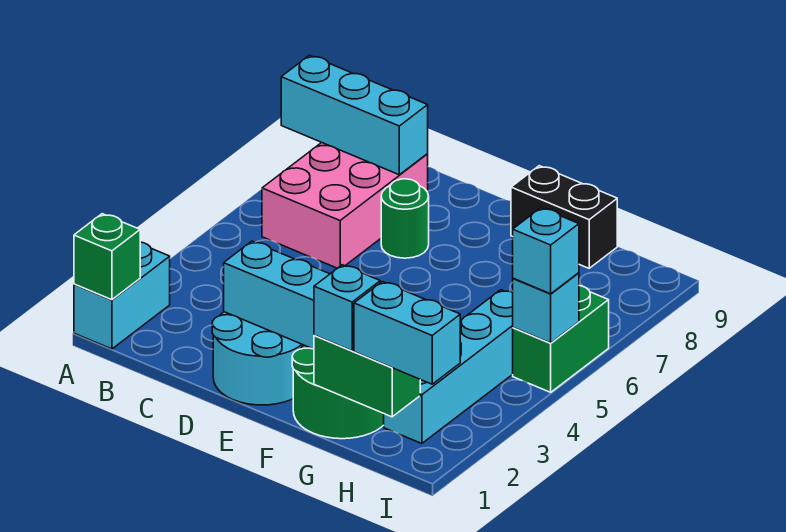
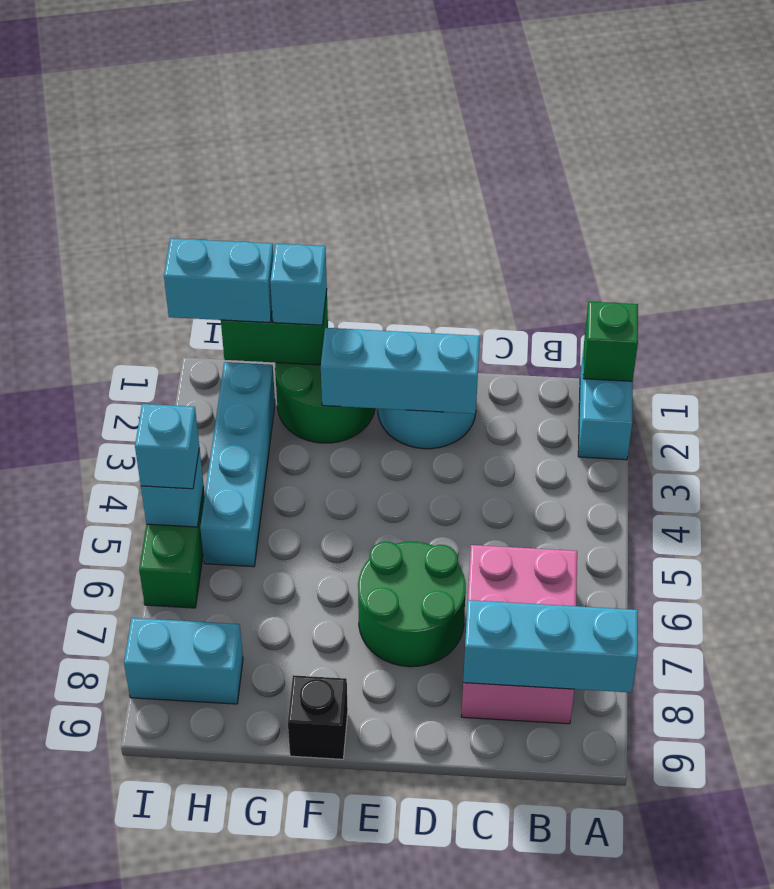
green round brick D7 level 1 -> green round brick D6:E7 level 1
black brick F9:G9 level 1 -> black brick F9 level 1
none -> cyan brick H8:I8 level 1

